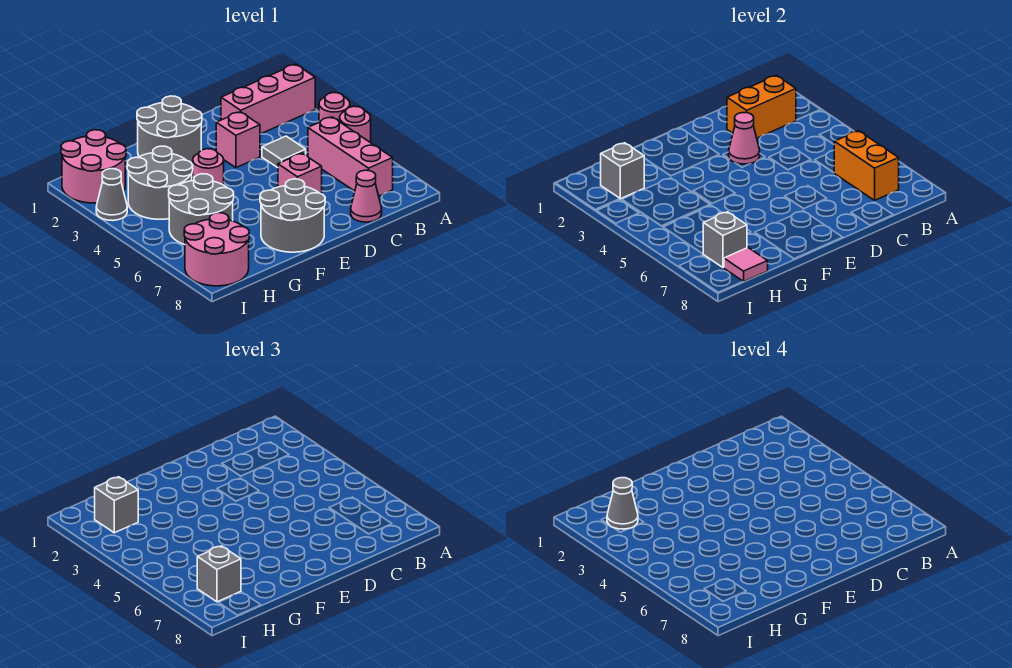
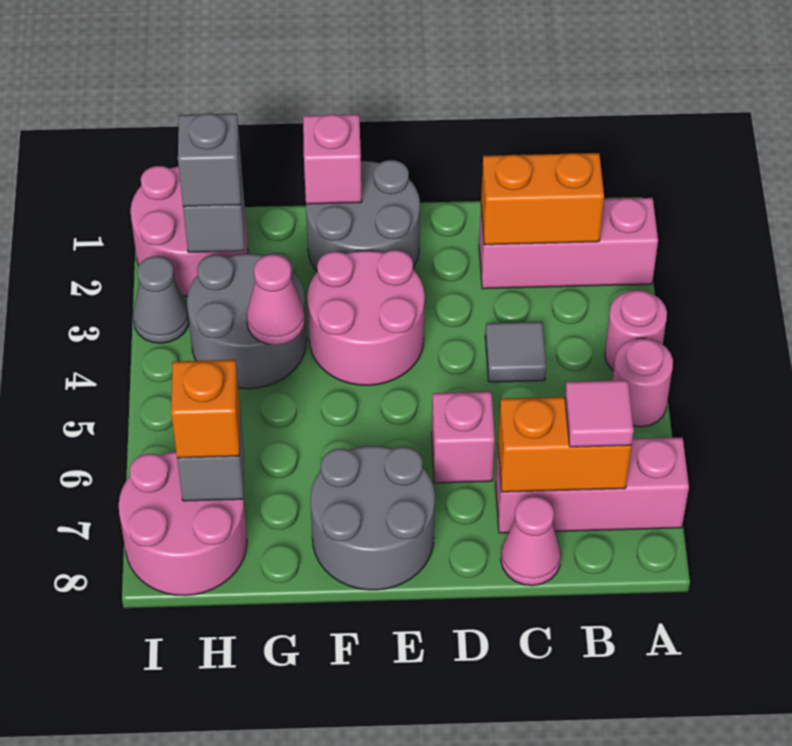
pink brick B5:B7 level 1 -> pink brick A7:C7 level 1
orange brick B6:B7 level 2 -> orange brick B7:C7 level 2
pink brick D3 level 1 -> pink brick F1 level 2
pink cone D3 level 2 -> pink cone G4 level 2
pink round brick F4 level 1 -> pink round brick E3:F4 level 1
grey round brick G5:H6 level 1 -> none
grey cone H2 level 4 -> none
grey brick H7 level 3 -> orange brick H7 level 3
pink tile H8 level 2 -> pink tile B7 level 3

